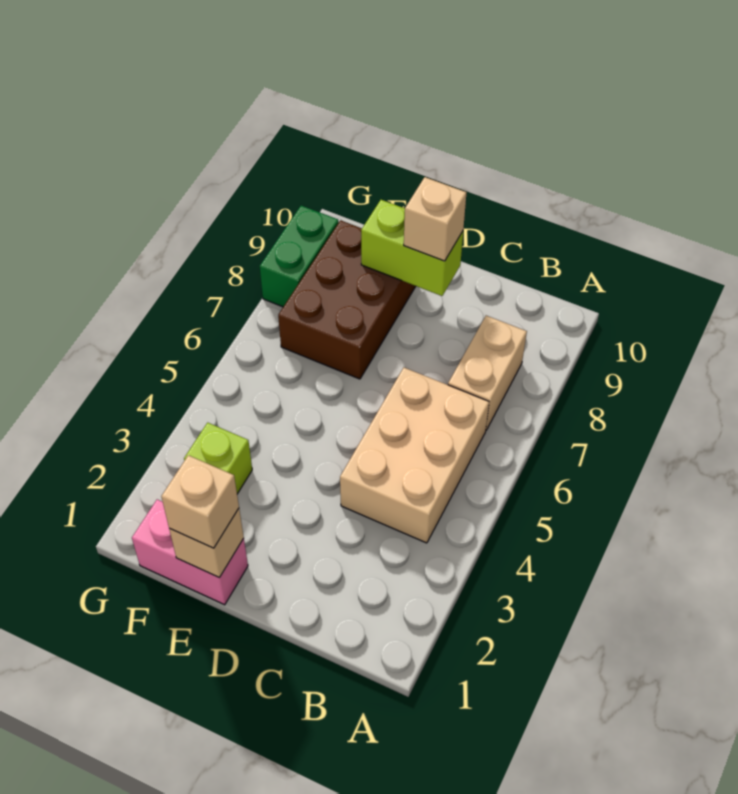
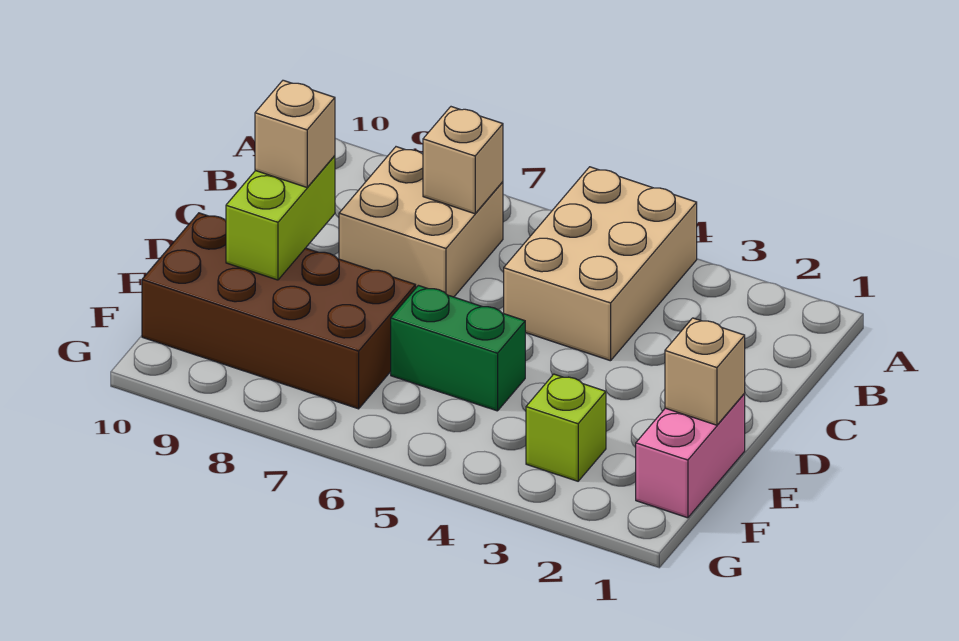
tan brick B4:C6 level 1 -> tan brick A4:C5 level 1
tan brick B7:B8 level 1 -> tan brick B7:C8 level 1
tan brick E1 level 3 -> tan brick B7 level 2
brown brick E7:F9 level 1 -> brown brick E7:F10 level 1
green brick G8:G9 level 1 -> green brick E5:E6 level 1

